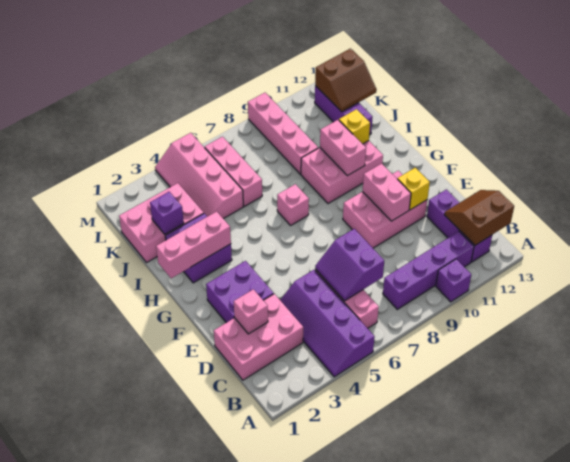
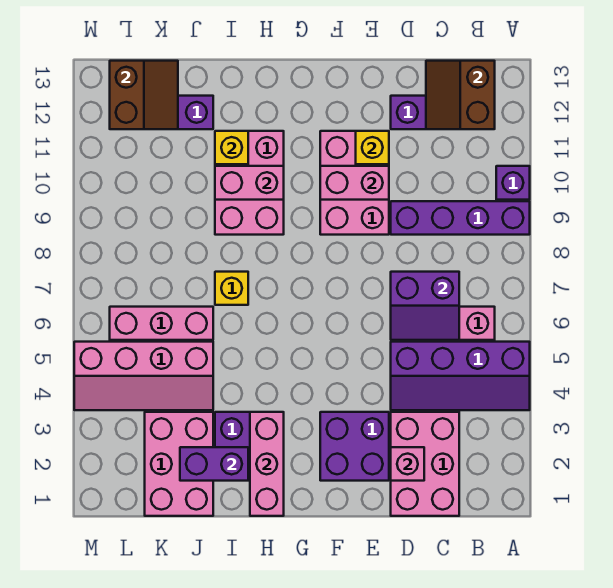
purple brick B8:B11 level 1 -> purple brick A9:D9 level 1
pink brick H7 level 1 -> none
none -> yellow brick I7 level 1
purple brick J2 level 2 -> purple brick I2:J2 level 2
pink brick J9:M9 level 1 -> none

